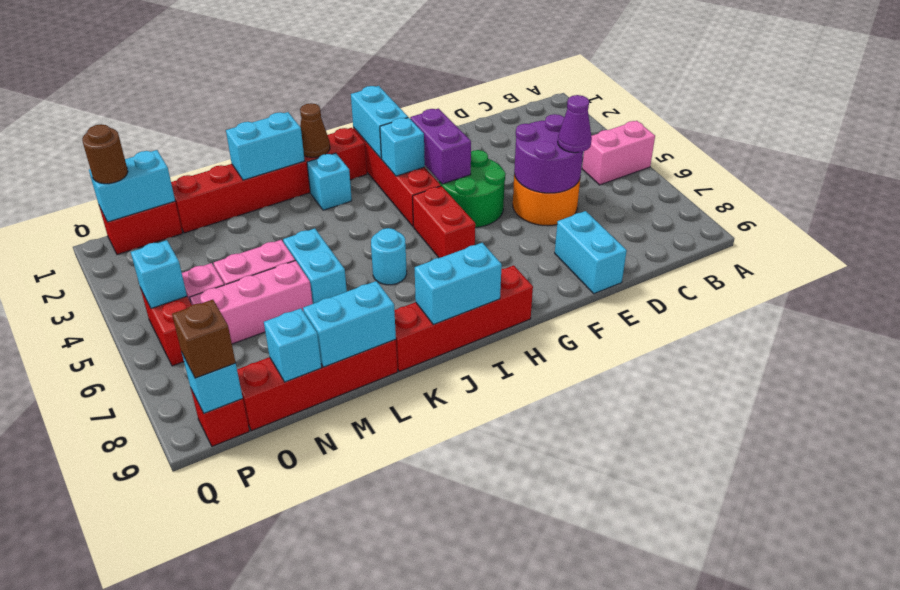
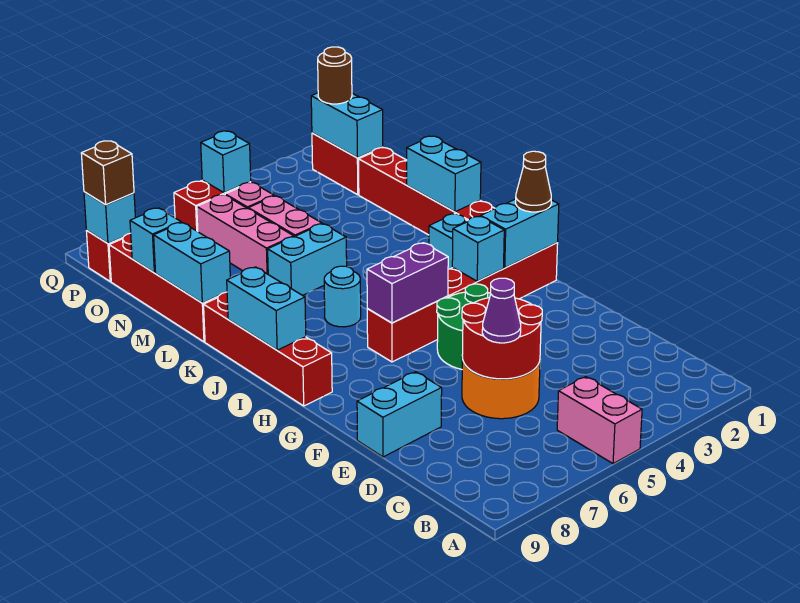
purple round brick D5:E6 level 2 -> red round brick D5:E6 level 2
purple brick G3:G4 level 2 -> purple brick H5:H6 level 2
brown cone J1 level 2 -> brown cone H1 level 3

